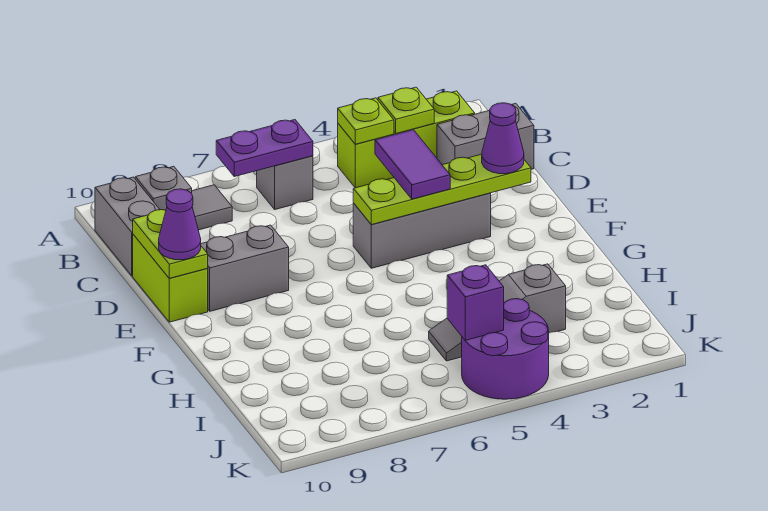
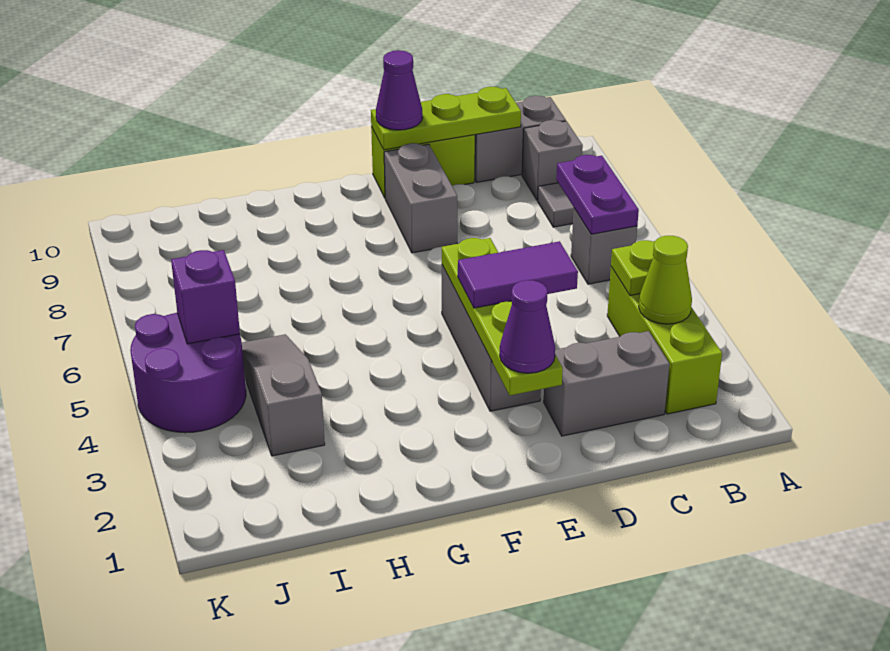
lime plate B3 level 2 -> lime cone B3 level 2
grey brick C1:C2 level 1 -> grey brick C2:D2 level 1
lime plate D10:E10 level 2 -> lime plate C10:E10 level 2

